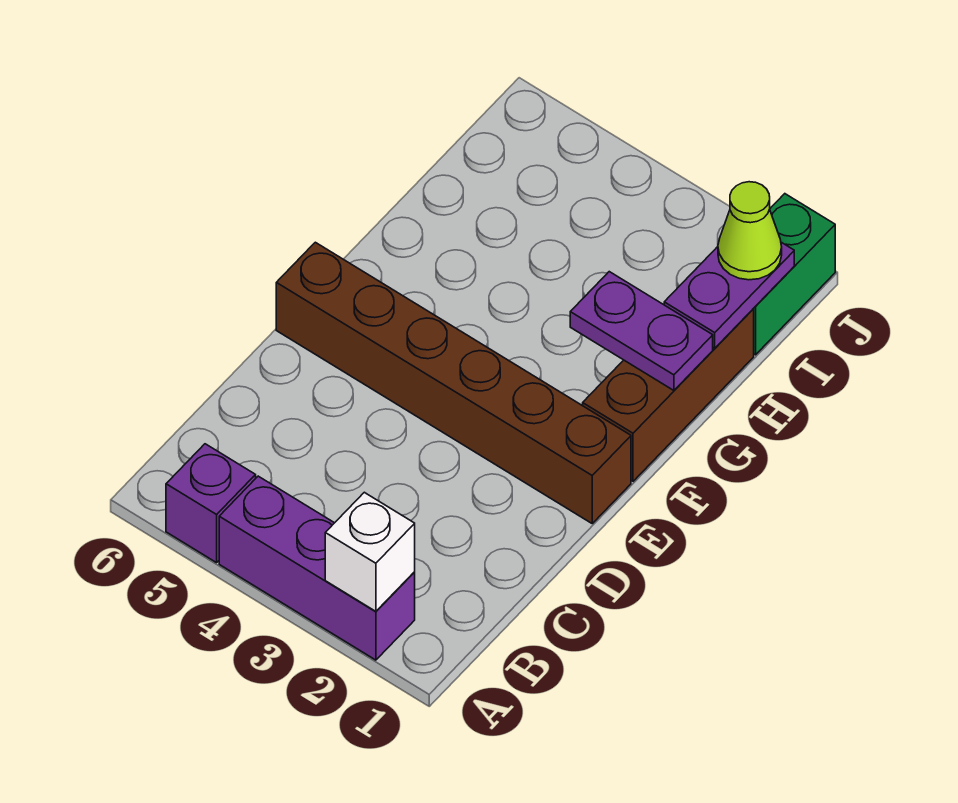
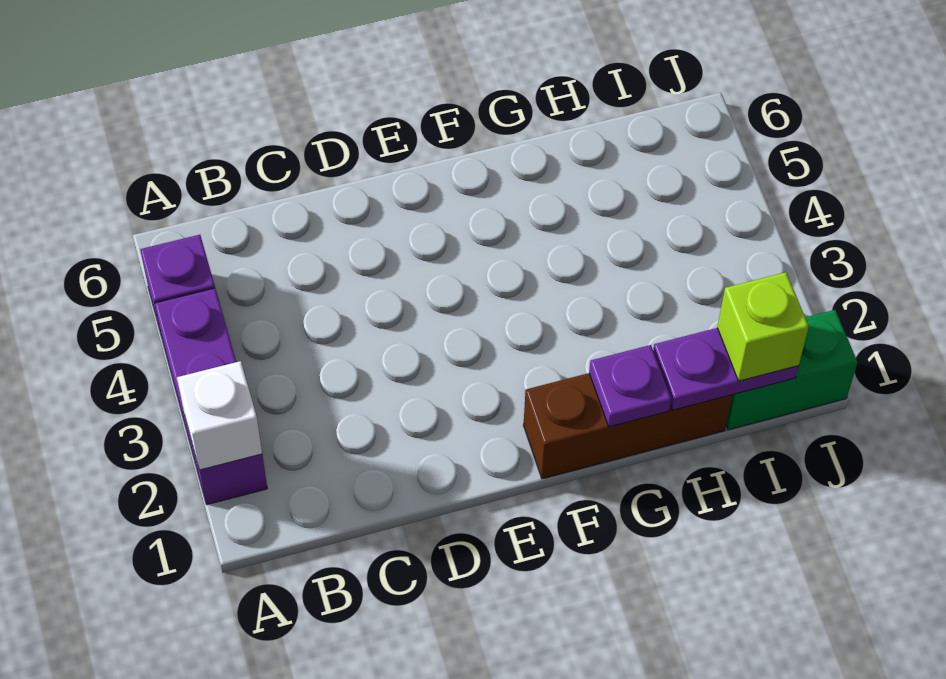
brown brick E1:E6 level 1 -> none
purple plate G1:G2 level 2 -> purple plate G1 level 2
lime cone I1 level 3 -> lime brick I1 level 3

